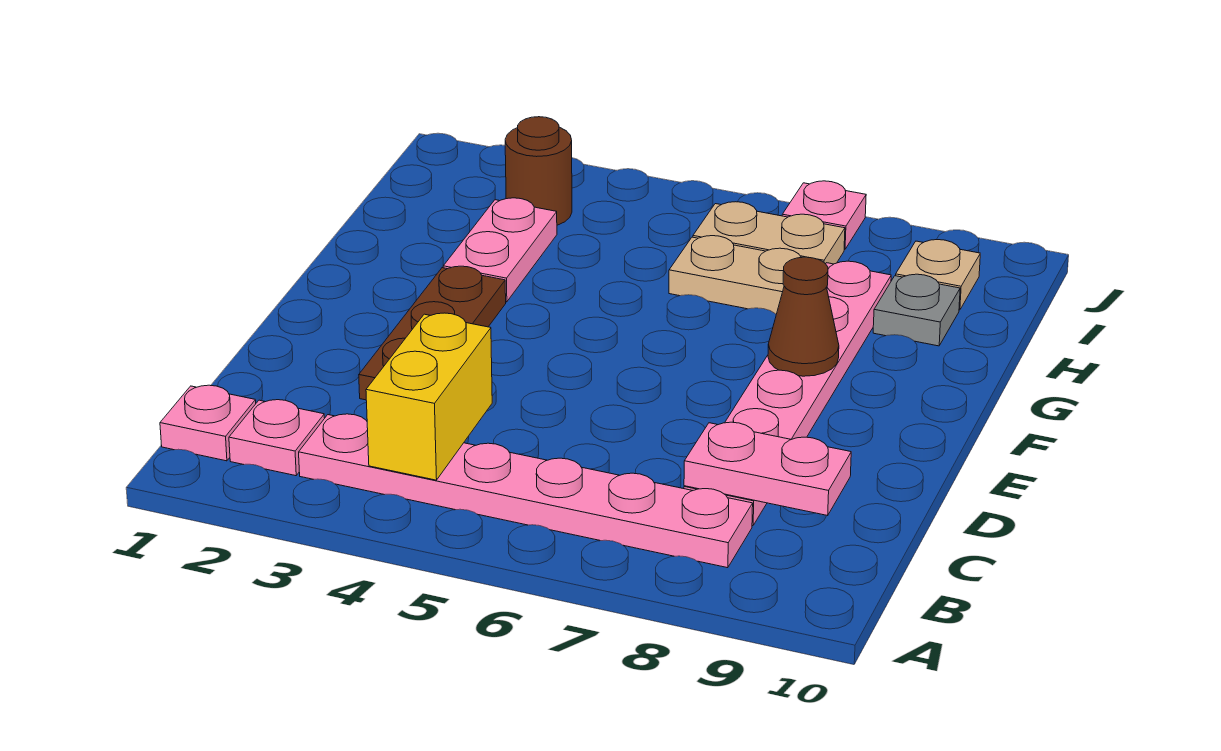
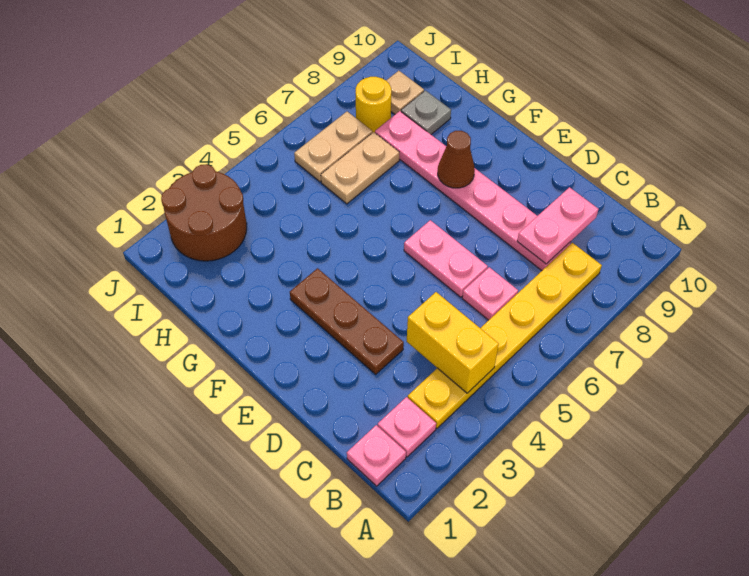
pink plate B3:B8 level 1 -> yellow plate B3:B8 level 1
pink plate G3:H3 level 1 -> pink plate D6:E6 level 1
brown round brick I3 level 1 -> brown round brick I2:J3 level 1
none -> yellow round brick I8 level 1
pink plate J7 level 1 -> pink plate C6 level 1

